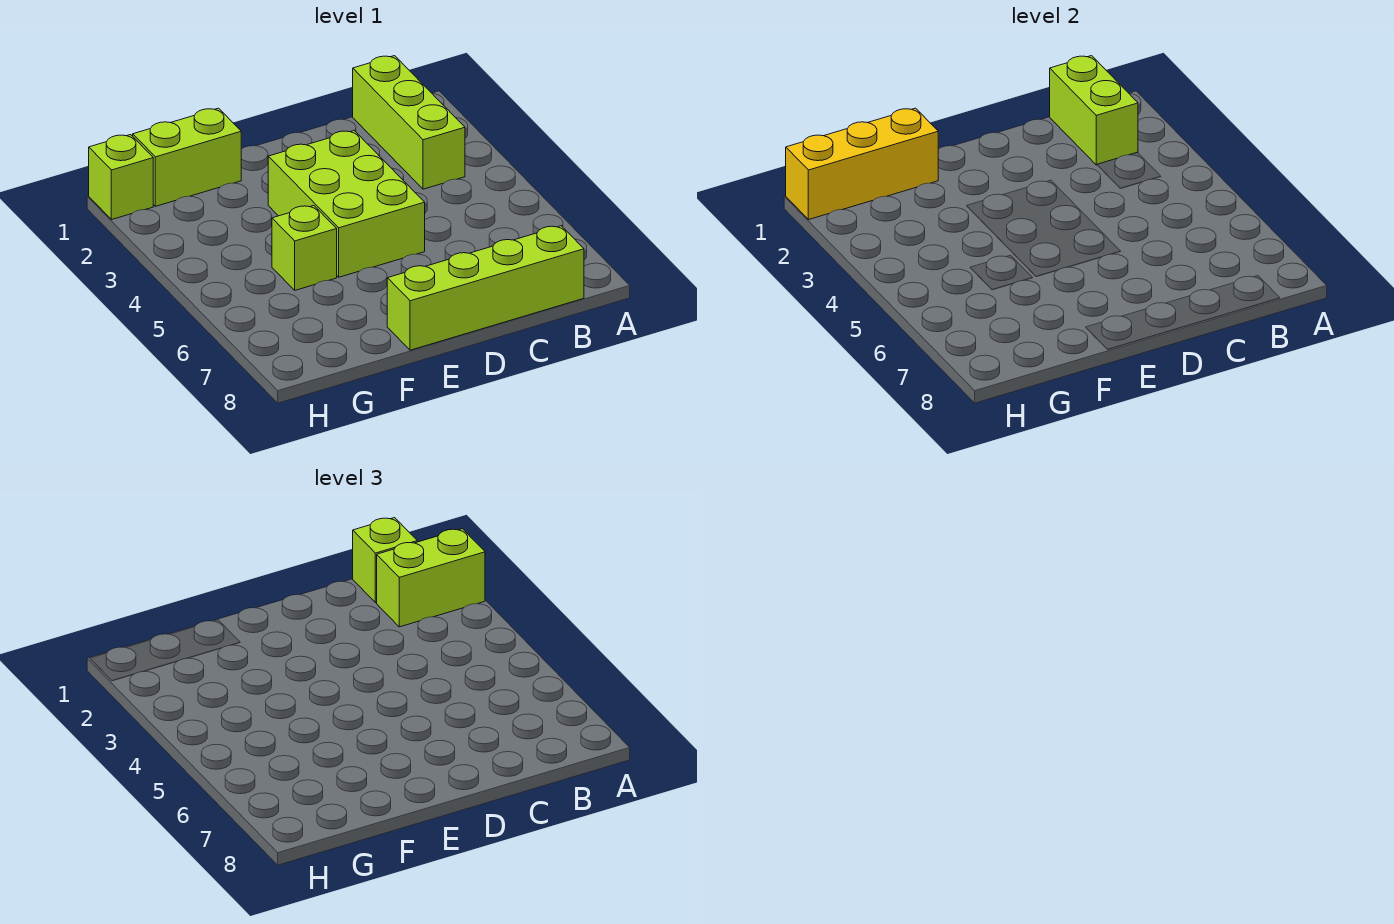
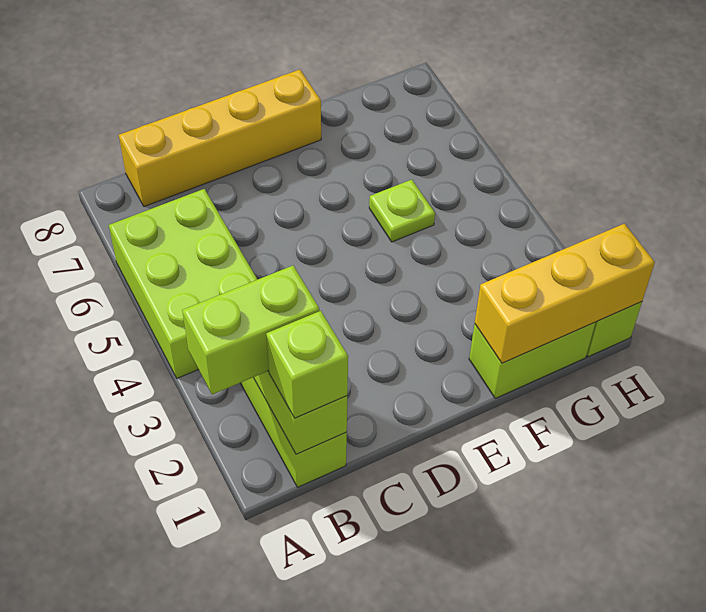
lime brick B8:E8 level 1 -> yellow brick B8:E8 level 1
lime brick D3:E5 level 1 -> lime brick A4:B6 level 1
lime brick F5 level 1 -> lime plate F5 level 1

